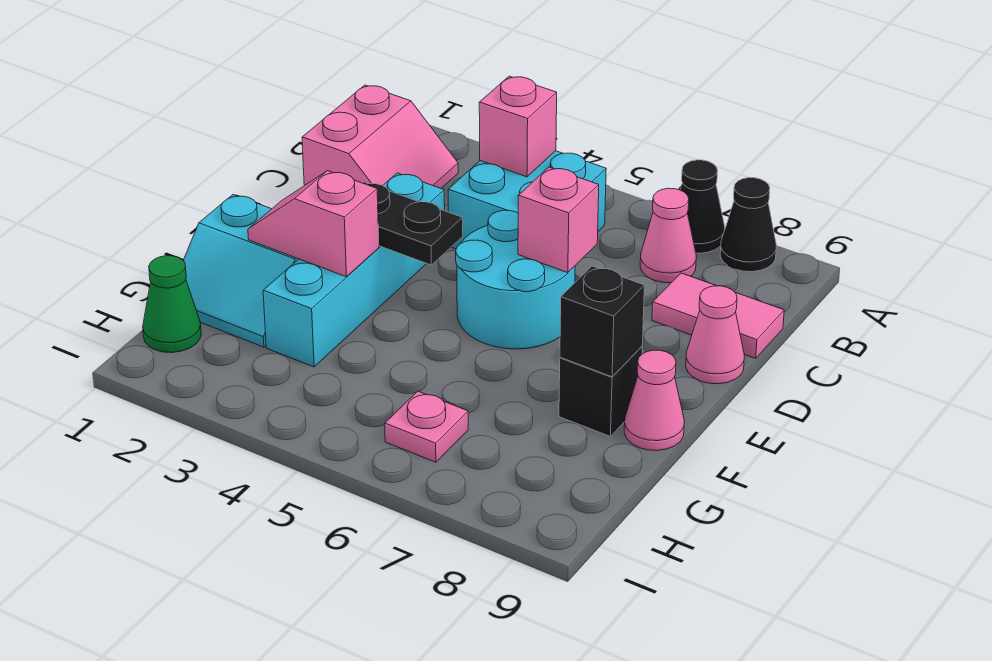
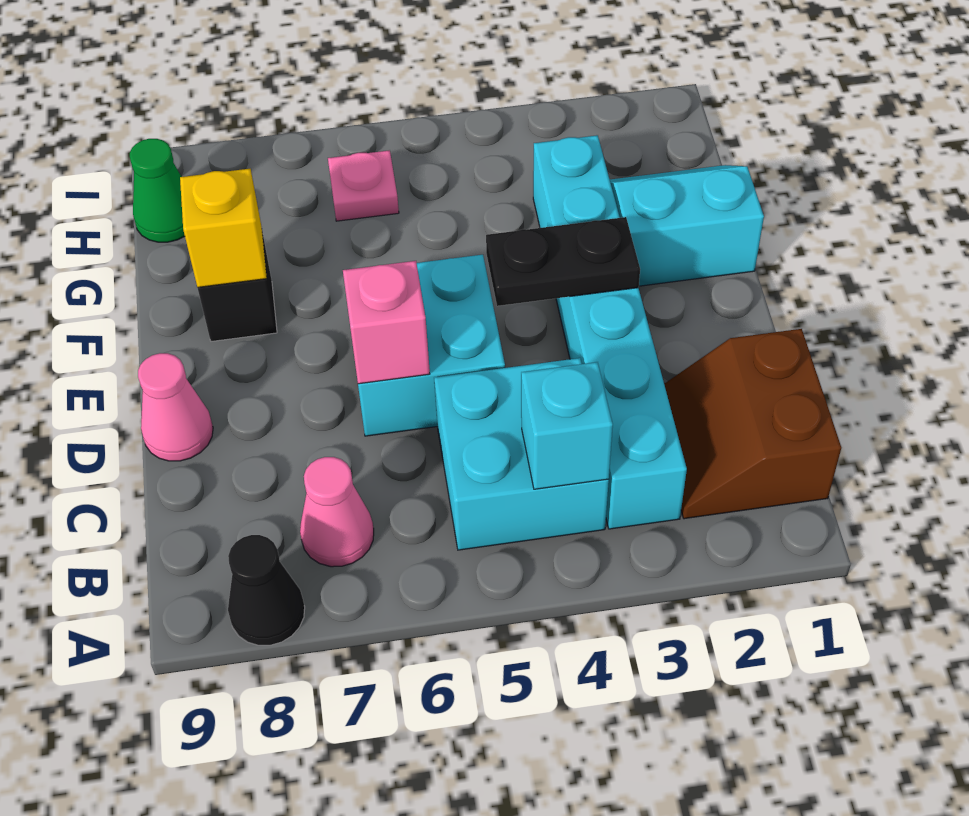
black cone A7 level 1 -> none
pink slope B1:C2 level 1 top 1 -> brown slope B1:C2 level 1 top 1
pink brick B4 level 2 -> cyan brick B4 level 2
pink tile C8:C9 level 1 -> none
cyan brick D3:G3 level 1 -> cyan brick B3:G3 level 1
cyan round brick D5:E6 level 1 -> cyan brick D5:E6 level 1
pink slope F2:F3 level 2 top 3 -> none
black brick F8 level 2 -> yellow brick F8 level 2
pink cone F9 level 1 -> none
green cone H1 level 1 -> green cone H9 level 1

